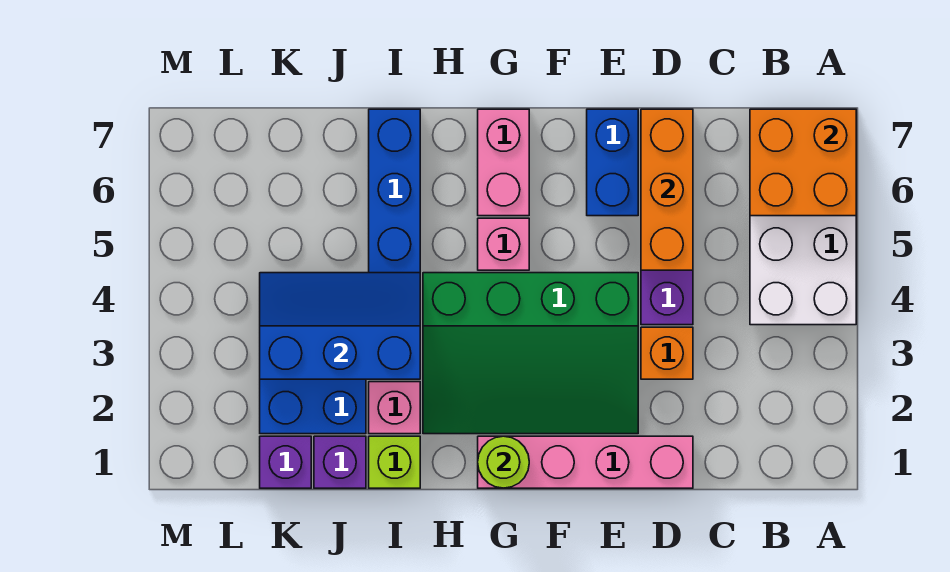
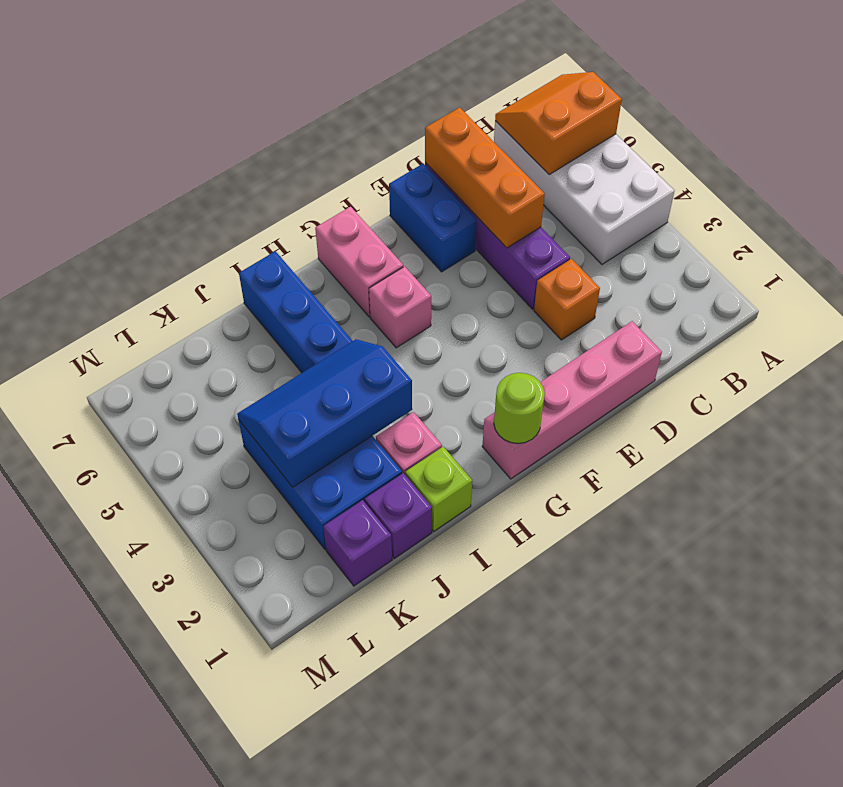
orange brick A6:B7 level 2 -> orange slope A6:B7 level 2 top 6
green slope E2:H4 level 1 top 4 -> none

